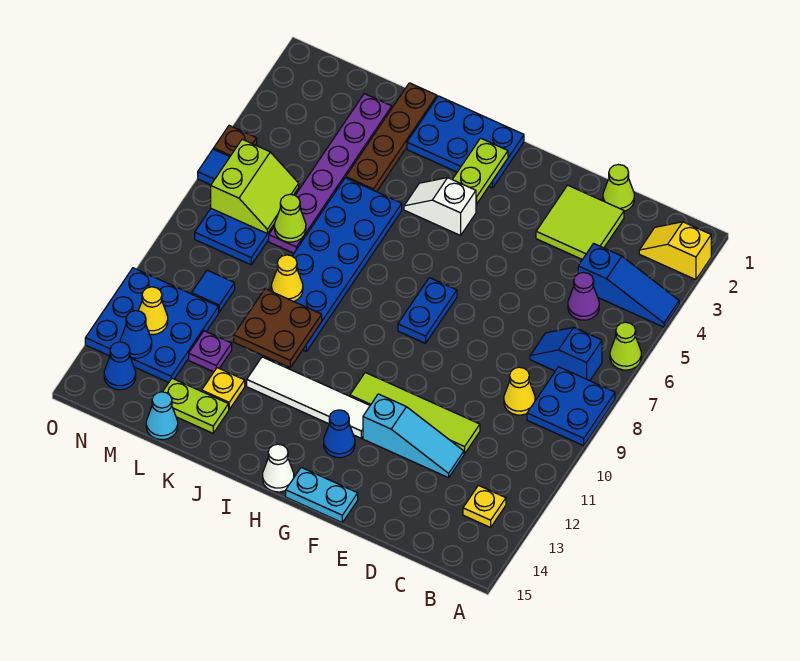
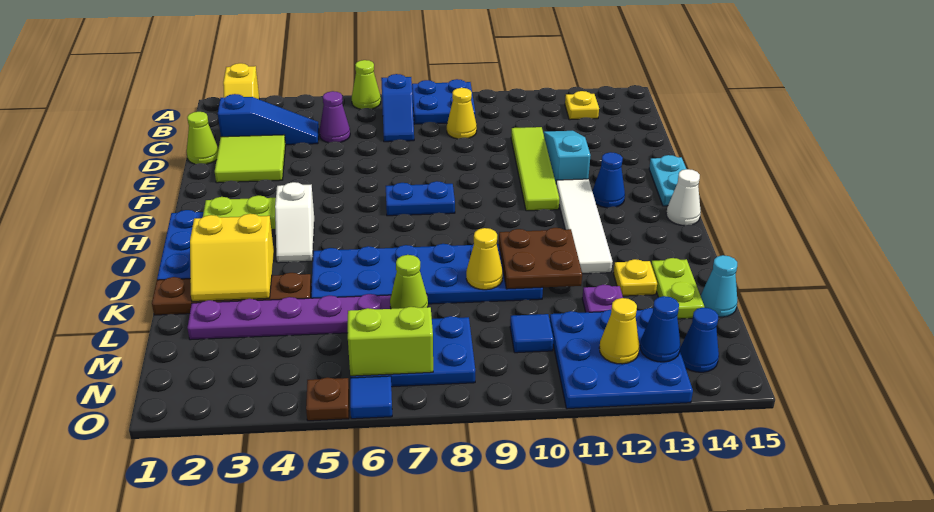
blue slope A4:C4 level 1 top C -> blue slope C2:C4 level 1 top 2
none -> yellow slope J2:K3 level 2 top J

